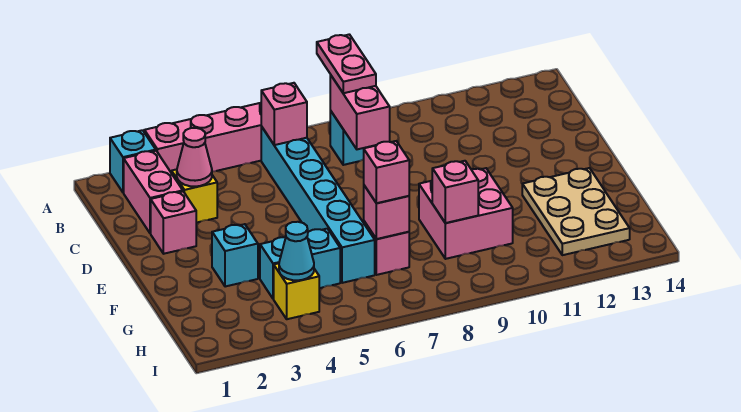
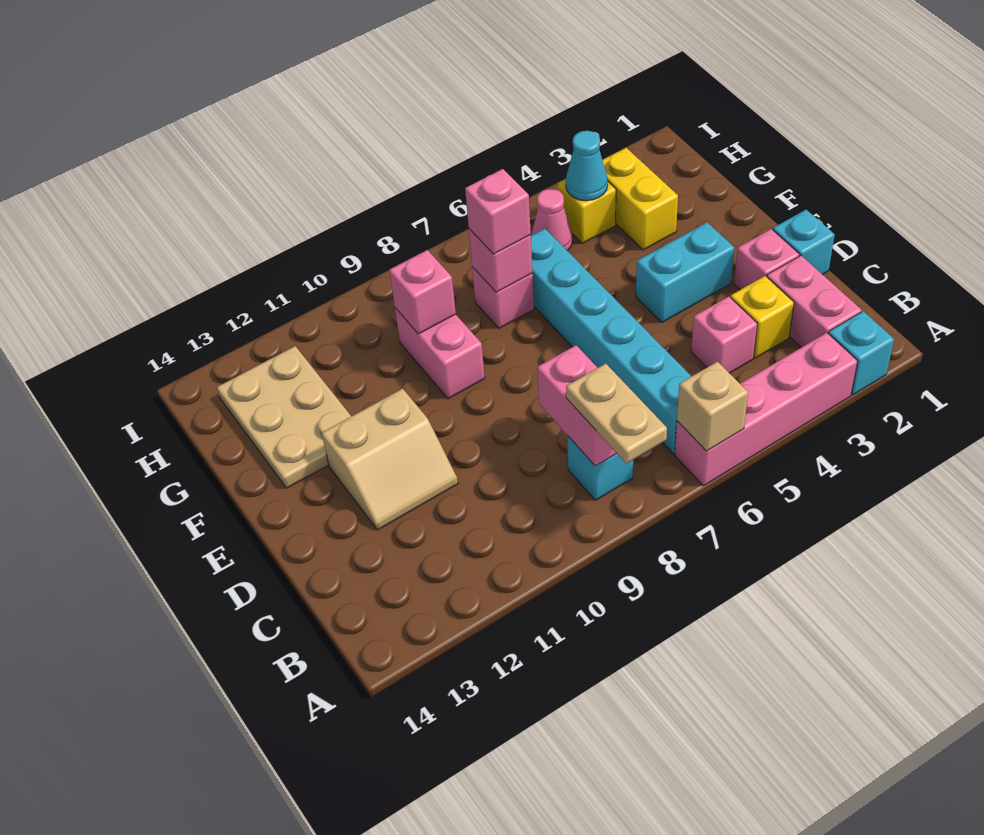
none -> tan brick A6 level 2
pink plate A8:B8 level 3 -> tan plate A8:B8 level 3
pink brick B6 level 2 -> pink brick C4 level 1
pink cone C3 level 2 -> pink cone H5 level 1
none -> tan slope D11:E12 level 1 top E
cyan brick F3 level 1 -> cyan brick D1 level 1
pink brick F9:G10 level 1 -> pink brick F9:G9 level 1
none -> yellow brick G3:H3 level 1
cyan brick G4:G5 level 1 -> cyan brick E3:E4 level 1

